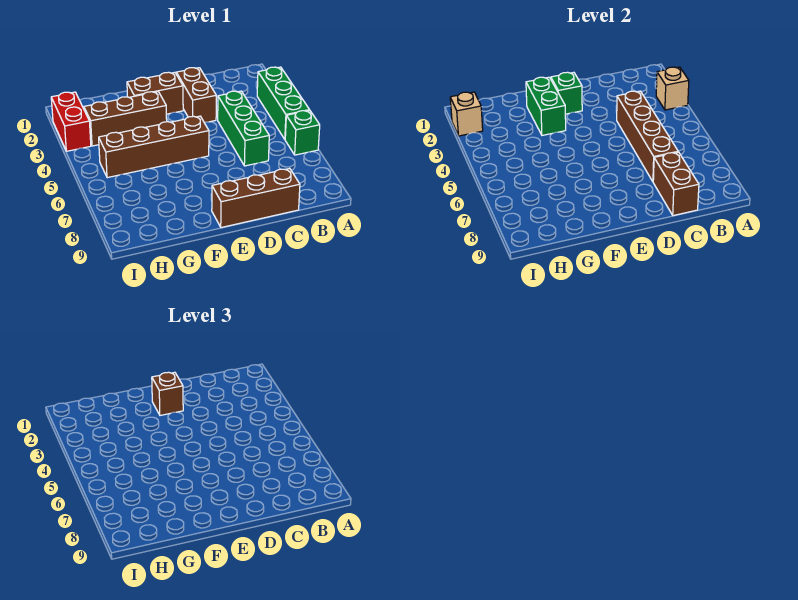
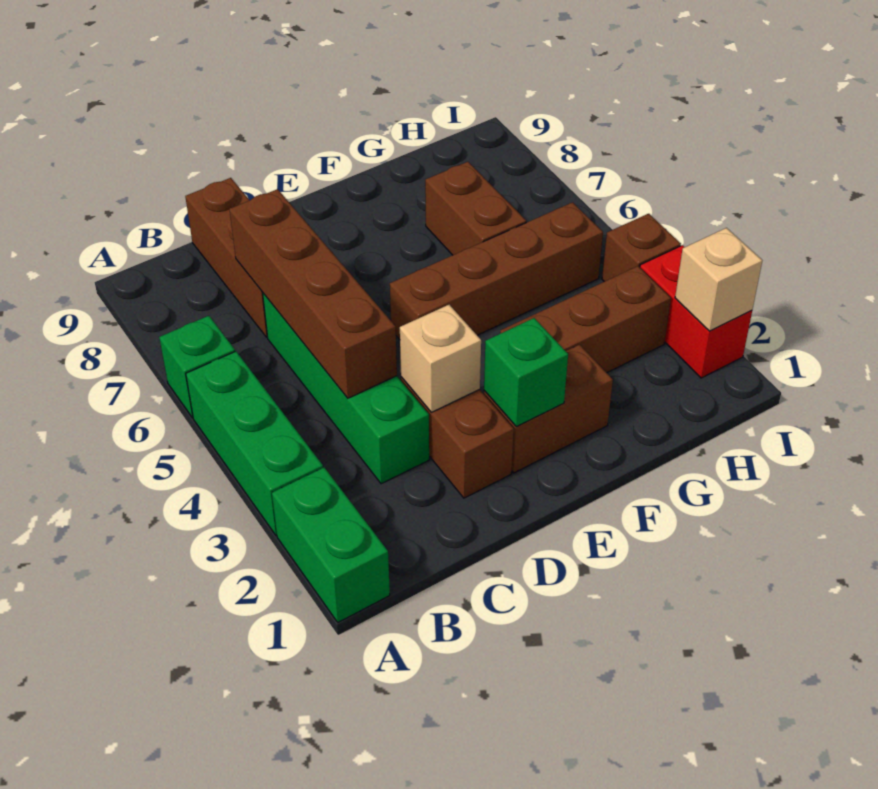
tan brick A3 level 2 -> tan brick D3 level 2
green brick C4:C6 level 1 -> green brick C3:C6 level 1
brown brick C8:C9 level 2 -> brown brick G6:G7 level 1
brown brick C9:E9 level 1 -> brown brick C7:C9 level 1
brown brick E2 level 3 -> brown brick I4 level 1
green brick F2:F3 level 2 -> green brick A1:A2 level 1

